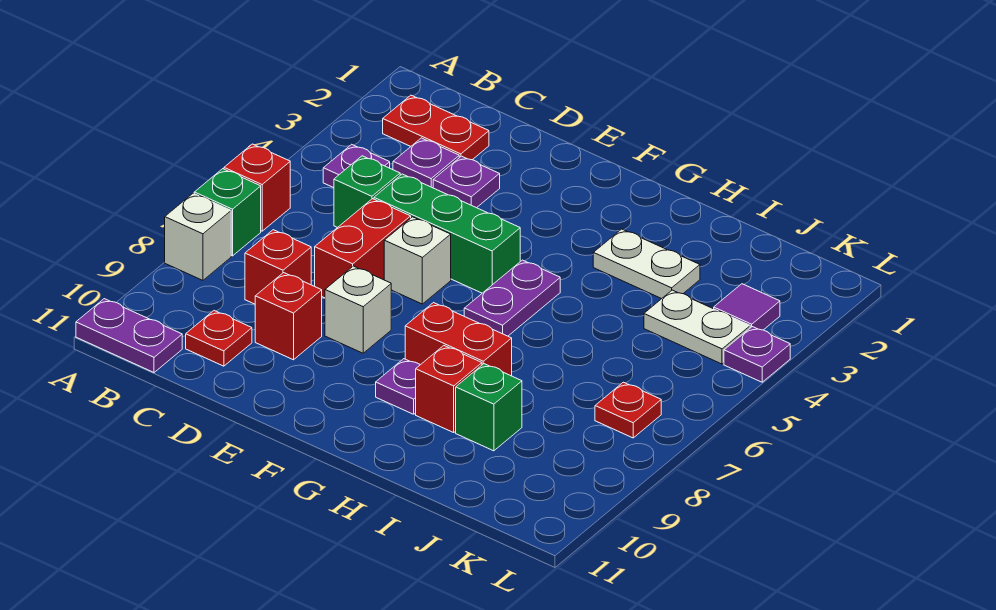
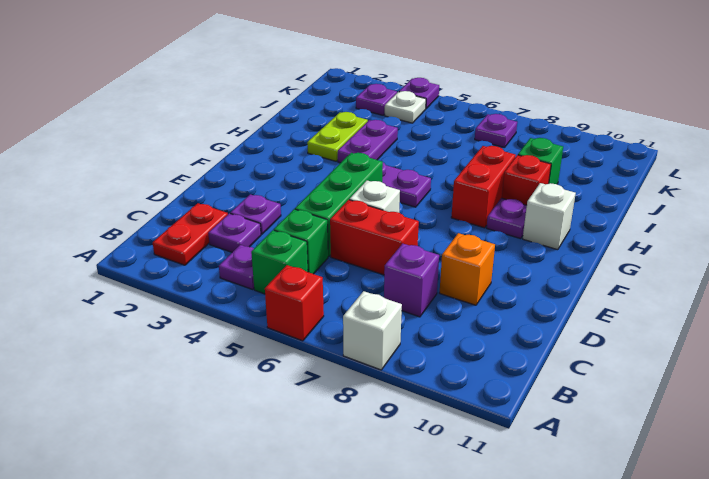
green brick A7 level 1 -> green brick B5 level 1
purple plate A11:B11 level 1 -> purple plate H4:I4 level 1
red brick C8 level 1 -> purple brick C8 level 1
red plate C10 level 1 -> none
red brick D9 level 1 -> orange brick D9 level 1
white brick E8 level 1 -> white brick G10 level 1
white plate H3:I3 level 1 -> lime plate H3:I3 level 1
white plate J4:K4 level 1 -> white plate K4 level 1
purple tile K3 level 1 -> purple plate K3 level 1
red plate K7 level 1 -> purple plate K7 level 1

